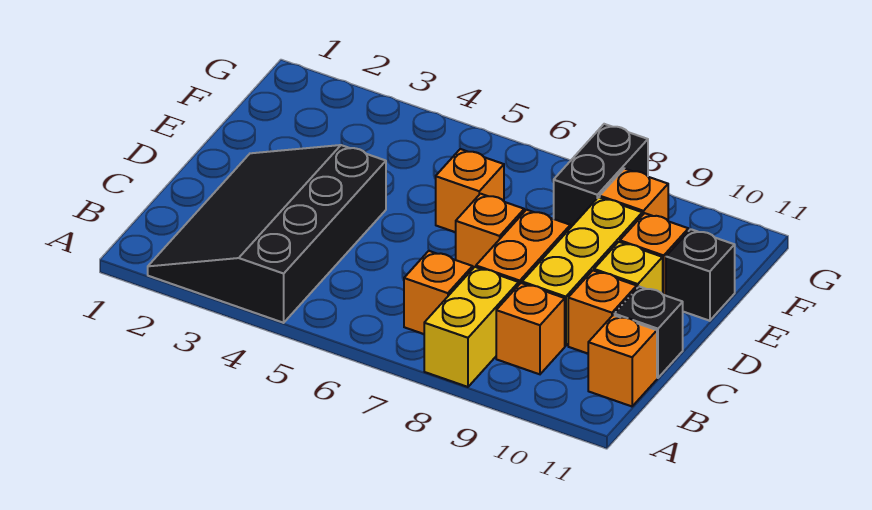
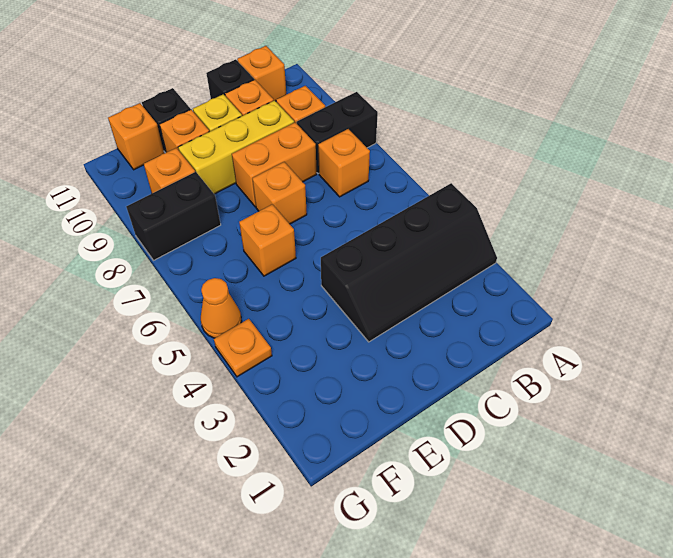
black slope A2:D4 level 1 top 4 -> black slope A3:D4 level 1 top 4
yellow brick A8:B8 level 1 -> black brick A8:B8 level 1
none -> orange brick F11 level 1
none -> orange plate G4 level 1
none -> orange cone G5 level 1

